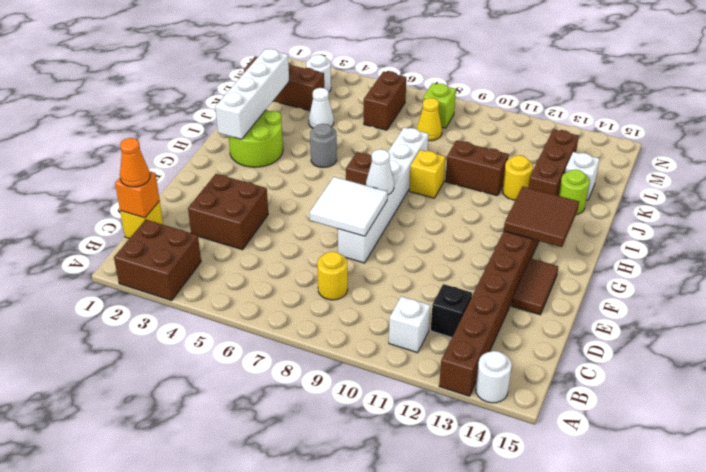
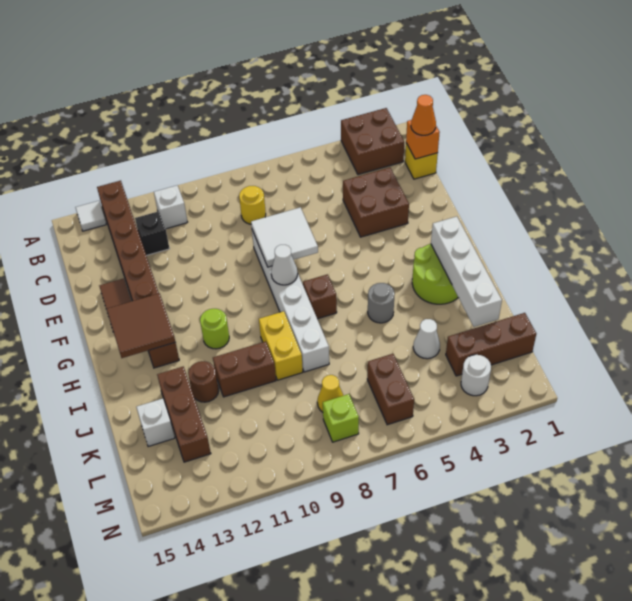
white round brick A14 level 1 -> white tile A14 level 1
yellow brick I9 level 1 -> yellow brick I9:J9 level 1
yellow round brick J12 level 1 -> brown round brick J12 level 1
lime round brick J14 level 1 -> lime round brick H11 level 1

